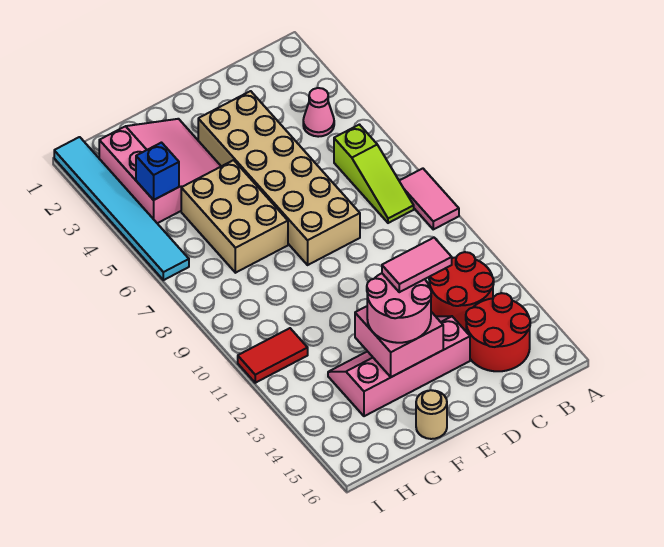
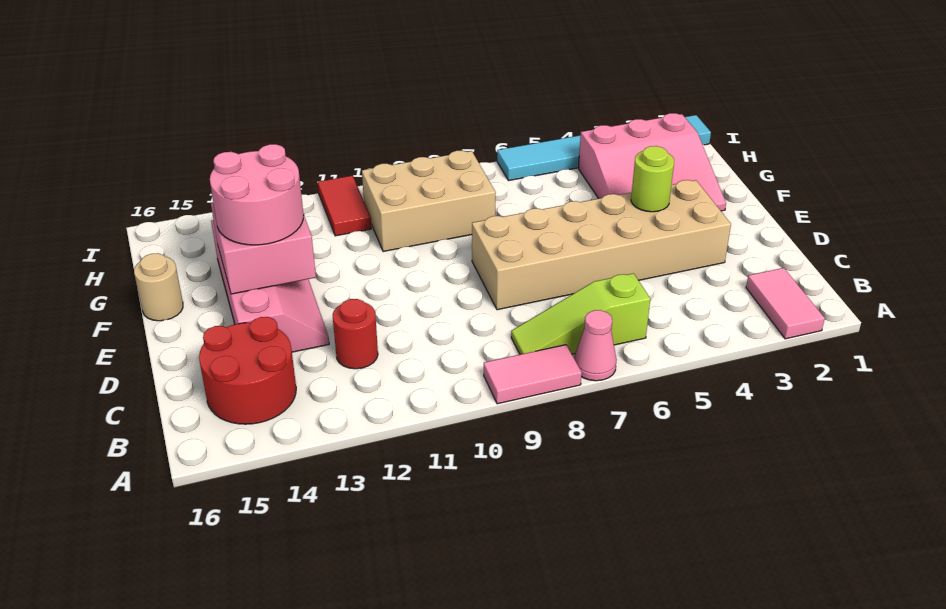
pink cone B4 level 1 -> pink cone A7 level 1
red round brick B12:C13 level 1 -> red round brick C12 level 1
pink tile D13:E13 level 4 -> pink tile A2:B2 level 1
none -> lime round brick E4 level 2
tan brick F5:G7 level 1 -> tan brick G8:H10 level 1
blue brick H4 level 2 -> none

